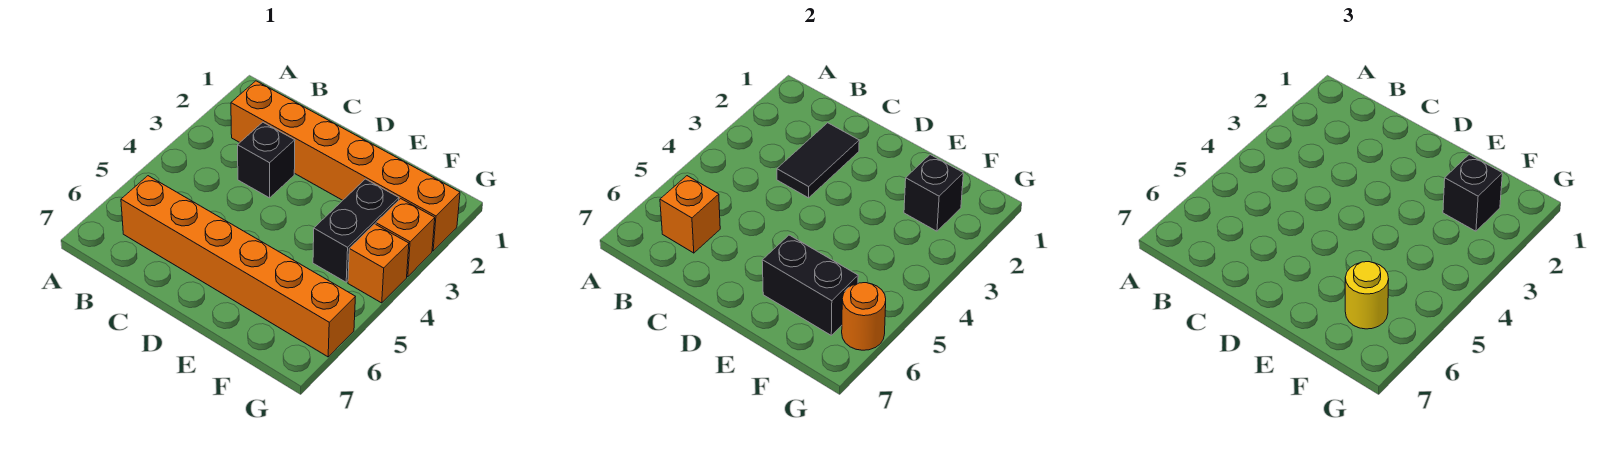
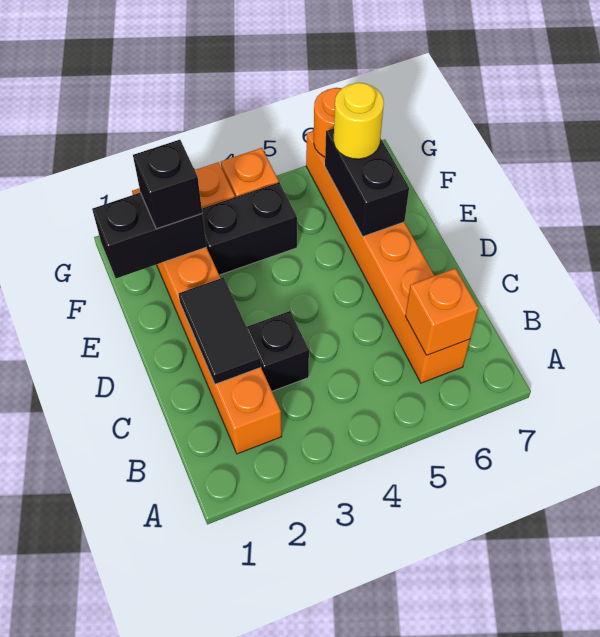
black tile C2:C3 level 2 -> black tile C2:D2 level 2
black brick F2 level 2 -> black brick F1:F2 level 2

